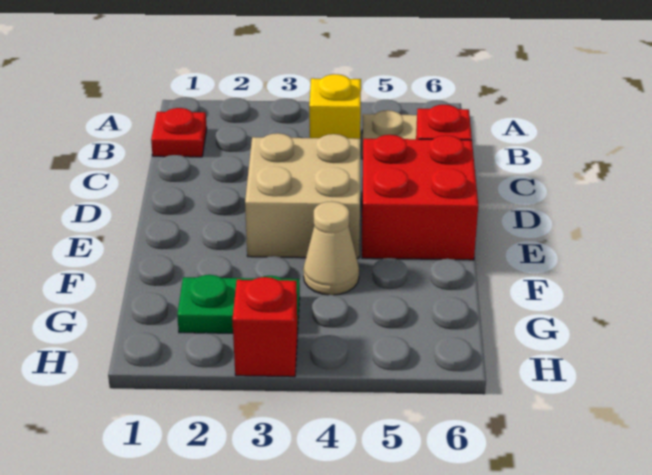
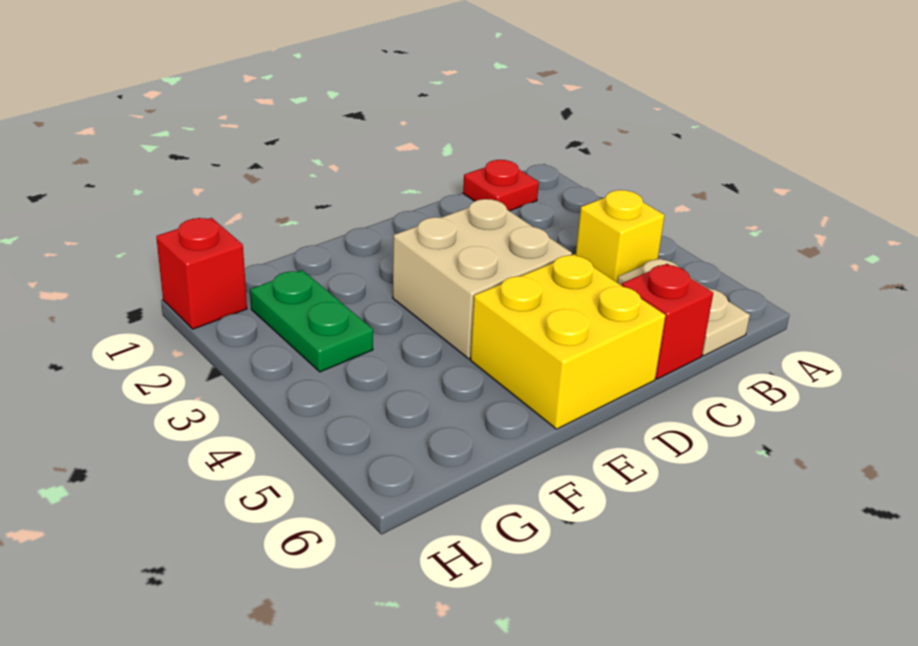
red brick D5:E6 level 1 -> yellow brick D5:E6 level 1
tan cone F4 level 1 -> none
red brick H3 level 1 -> red brick H1 level 1

